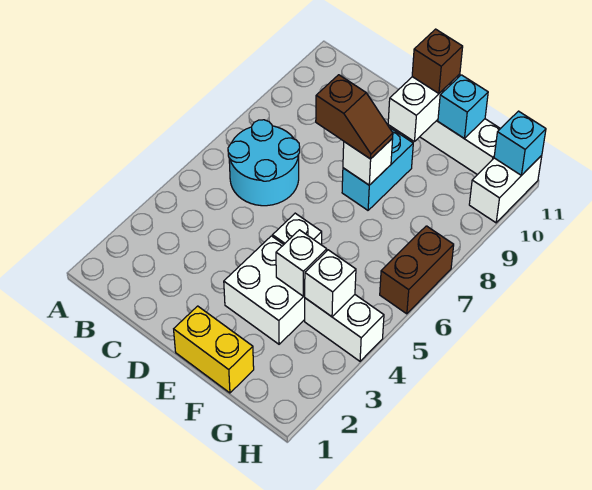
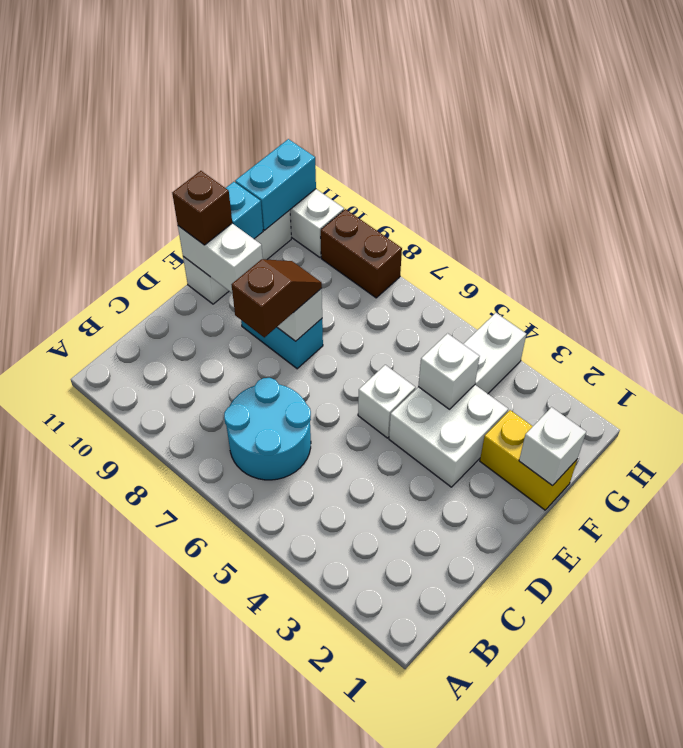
yellow brick E1:F1 level 1 -> yellow brick F1:F2 level 1
white brick G4 level 2 -> white brick F1 level 2
brown brick H6:H7 level 1 -> brown brick H8:H9 level 1
cyan brick H11 level 2 -> cyan brick G11:H11 level 2

